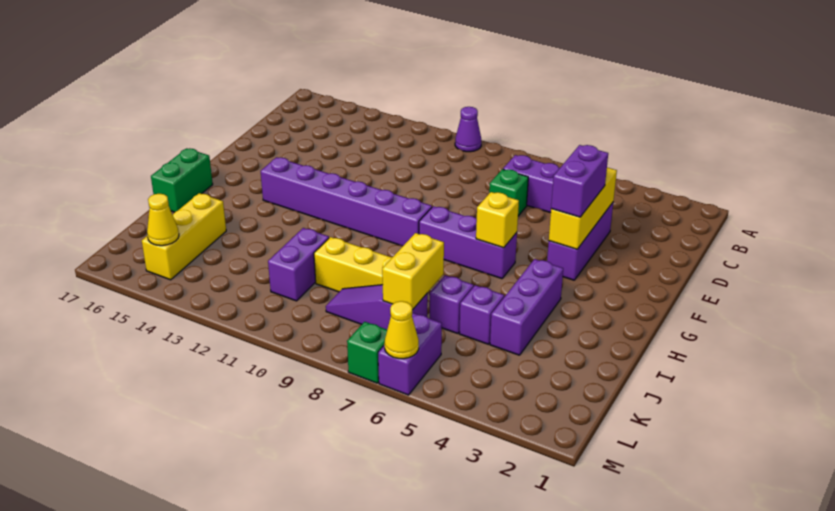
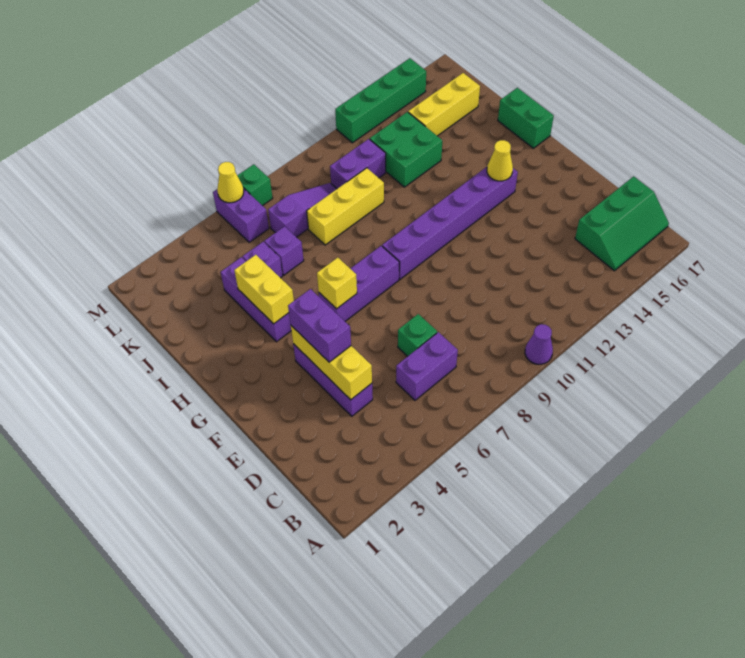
none -> green slope B15:C17 level 1 top C
yellow brick J7:K7 level 2 -> yellow brick H4:I4 level 2
purple brick J11:K11 level 1 -> purple brick K10:K11 level 1
none -> green brick J12:K13 level 1
yellow brick J15:L15 level 1 -> yellow brick K14:K16 level 1
yellow cone L15 level 2 -> yellow cone G14 level 2
none -> green brick M12:M15 level 1

